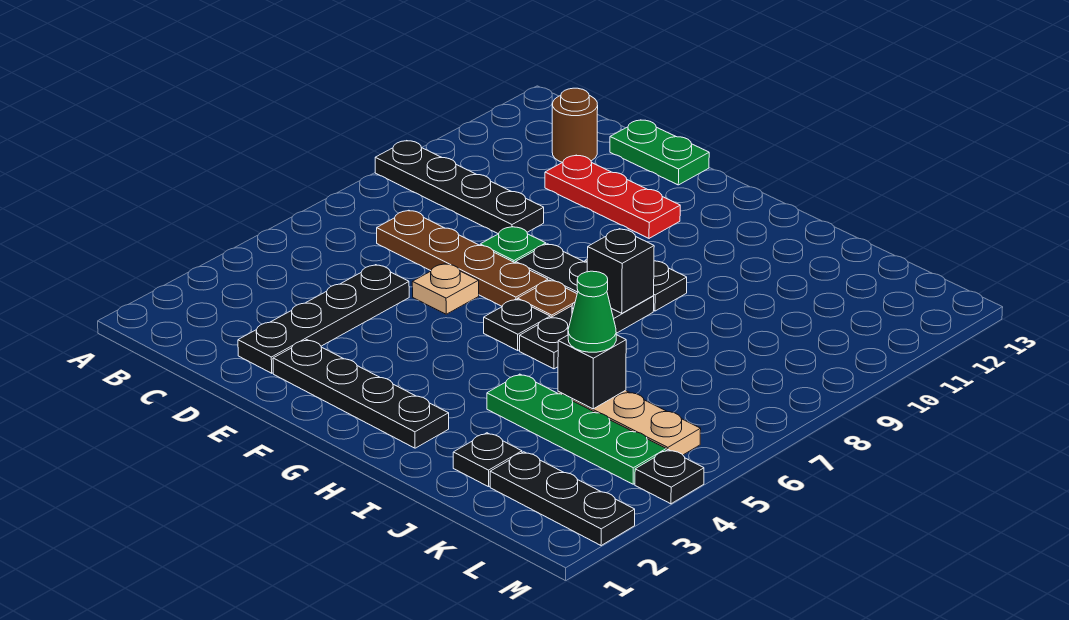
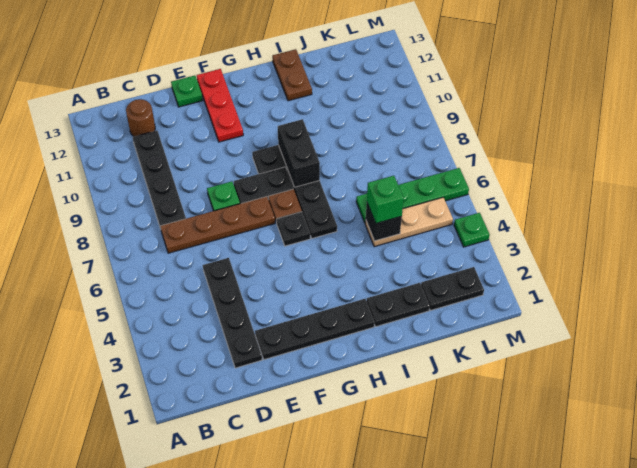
black plate A9:D9 level 1 -> black plate C8:C11 level 1
red plate D11:F11 level 1 -> red plate F11:F13 level 1
green plate D13:E13 level 1 -> green plate E13 level 1
tan plate E6 level 1 -> none
black brick H8 level 2 -> black brick H8:H9 level 2
green plate I4:L4 level 1 -> green plate J6:M6 level 1
none -> brown plate I12:I13 level 1
black plate J2 level 1 -> black plate I2:J2 level 1
green cone J5 level 3 -> green brick J5 level 3
black plate K2:M2 level 1 -> black plate K2:L2 level 1
black plate M4 level 1 -> green plate M4 level 1

